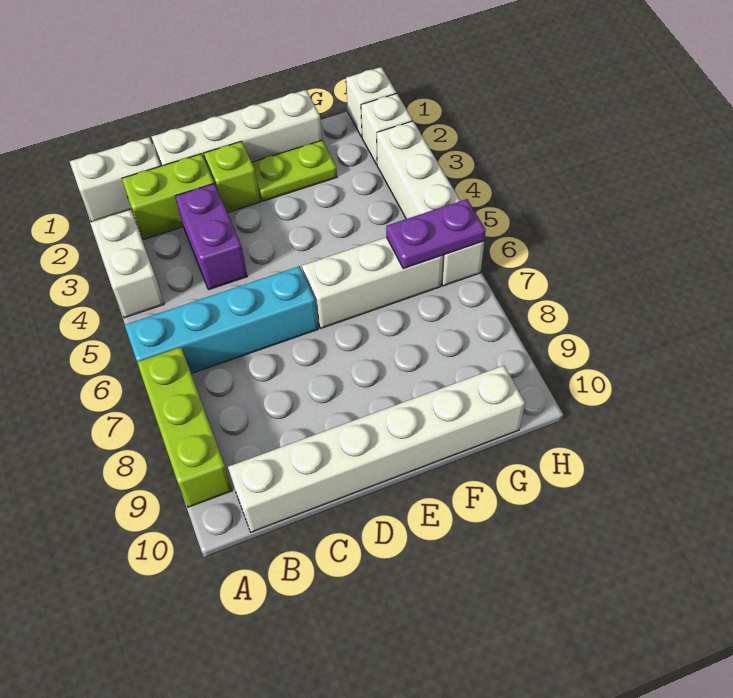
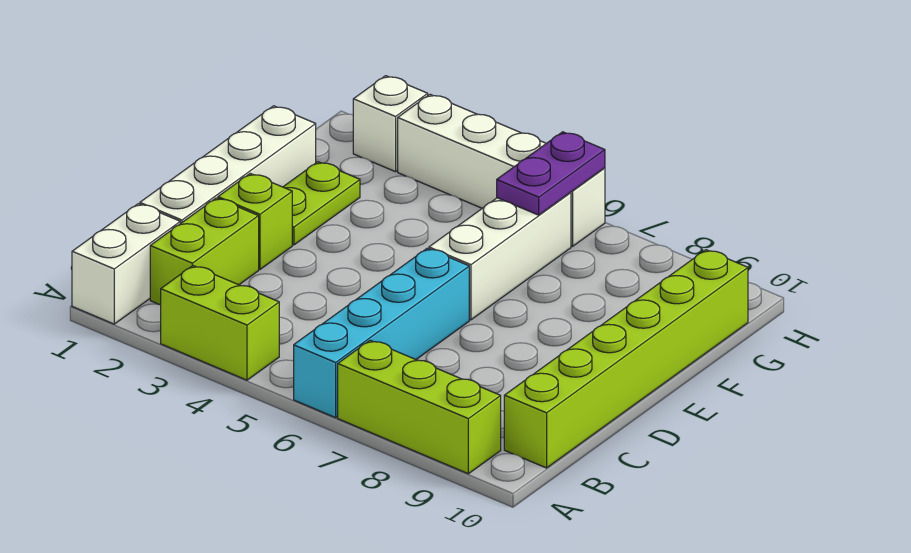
white brick A3:A4 level 1 -> lime brick A3:A4 level 1
white brick B10:G10 level 1 -> lime brick B10:G10 level 1
purple brick C3:C4 level 1 -> none
white brick H1 level 1 -> none

